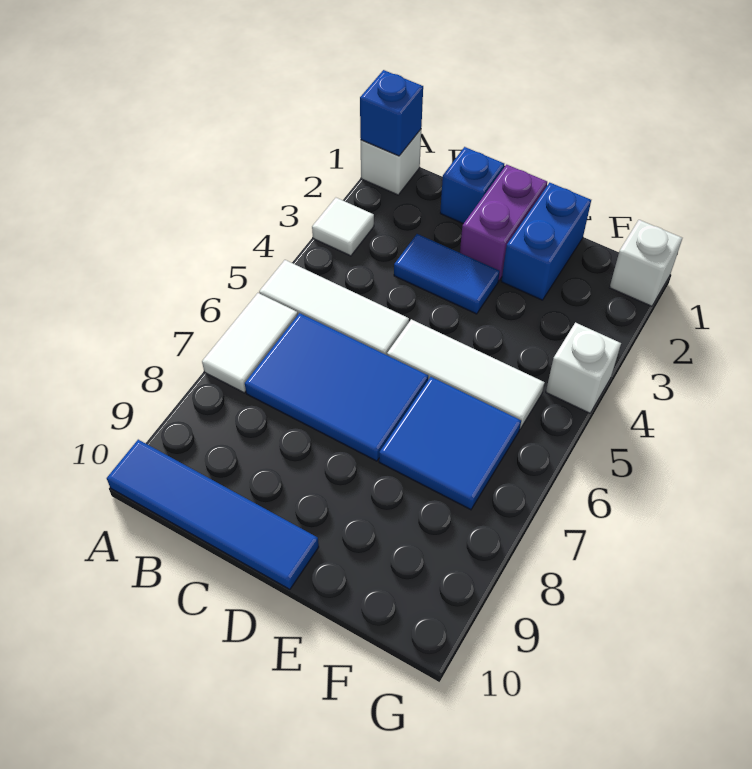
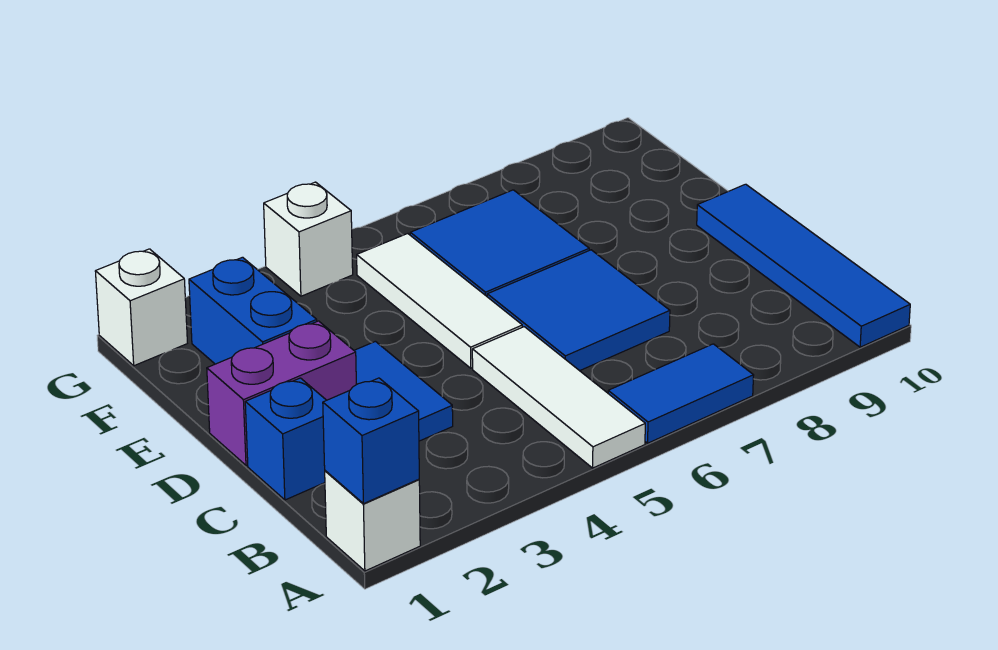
white tile A3 level 1 -> none
white tile A6:A7 level 1 -> blue tile A6:A7 level 1
blue tile B6:D7 level 1 -> blue tile C6:D7 level 1
blue brick E1:E2 level 1 -> blue brick E2:F2 level 1

